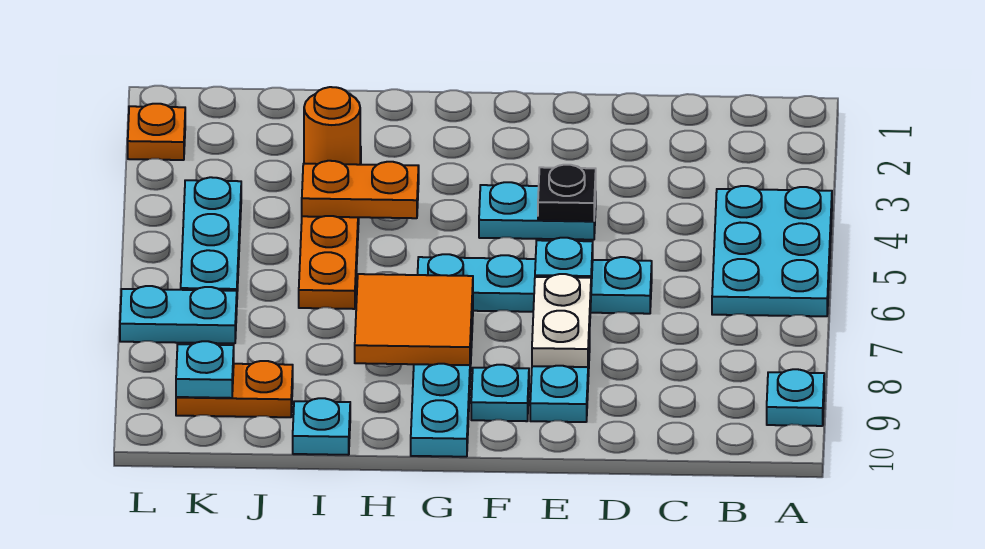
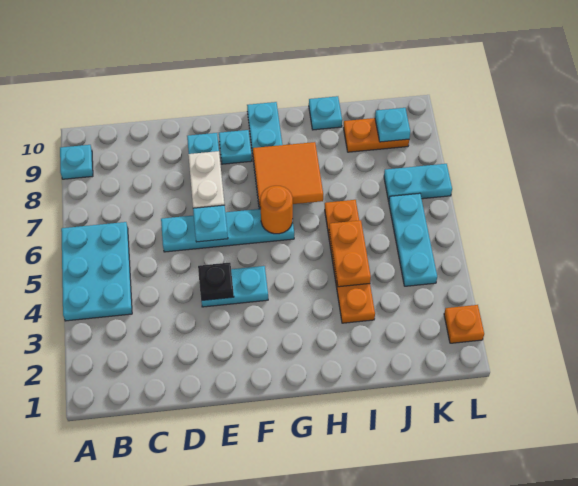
orange plate H4:I4 level 2 -> orange plate I4:I5 level 2
orange round brick I3 level 2 -> orange round brick G6 level 2

